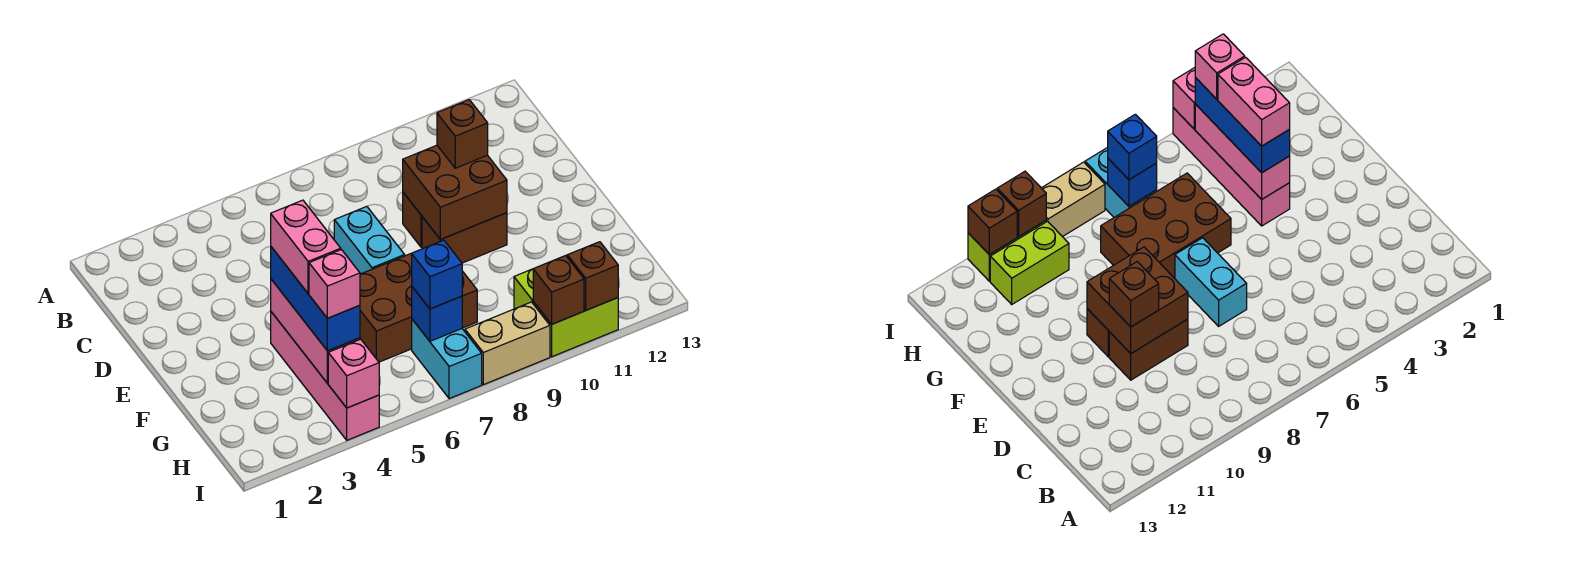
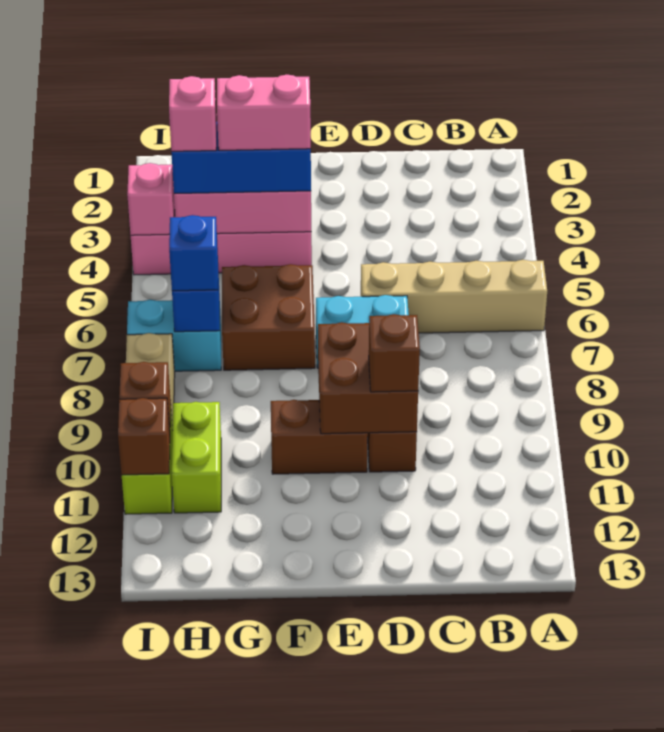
none -> tan brick A6:D6 level 1
brown brick E9:E10 level 1 -> brown brick E10:F10 level 1
brown brick F6:G8 level 1 -> brown brick F6:G7 level 1

